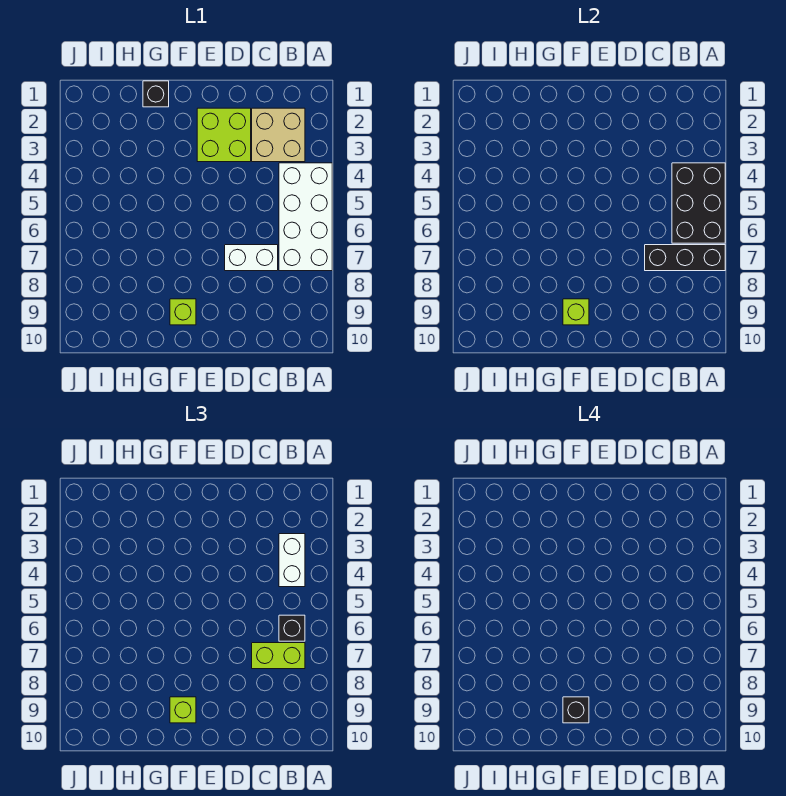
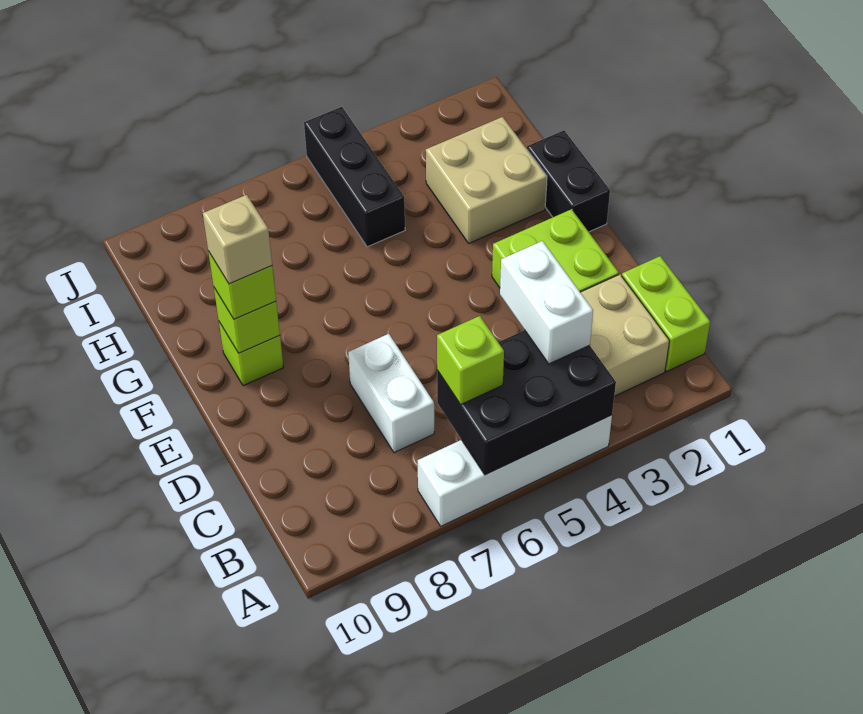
white brick A4:B7 level 1 -> white brick A4:A7 level 1
black brick A7:C7 level 2 -> black brick H5:J5 level 1
white brick B3:B4 level 3 -> white brick B4:C4 level 3
black brick B6 level 3 -> lime brick B6 level 3
lime brick B7:C7 level 3 -> lime brick B1:C1 level 1
black brick F9 level 4 -> tan brick F9 level 4
black brick G1 level 1 -> black brick F1:G1 level 1
none -> tan brick G2:H3 level 1

